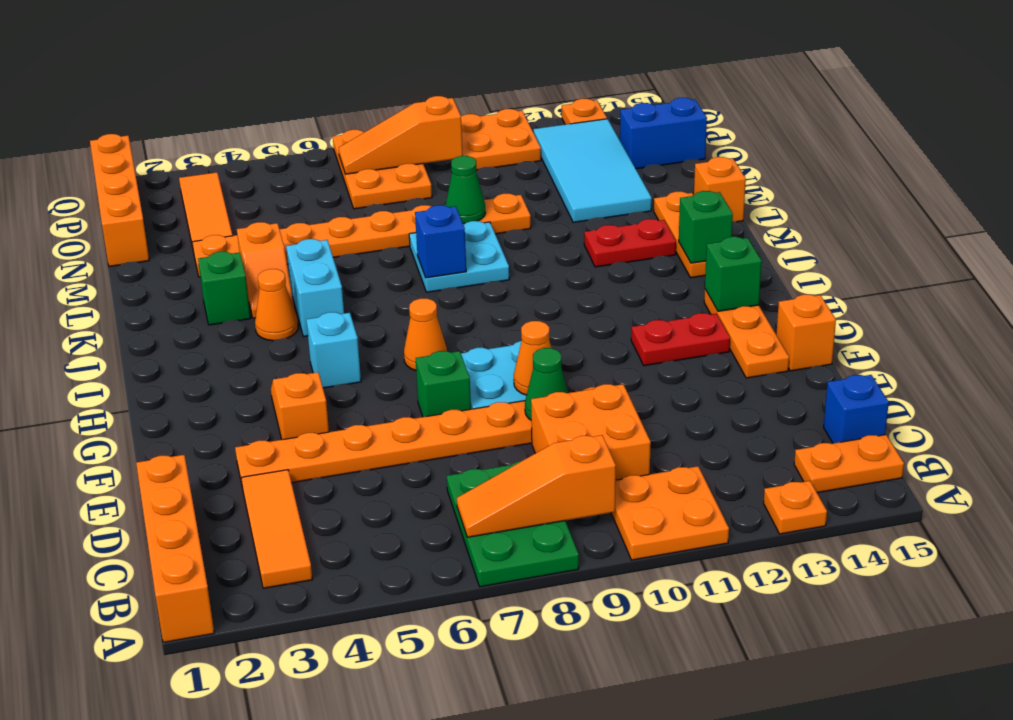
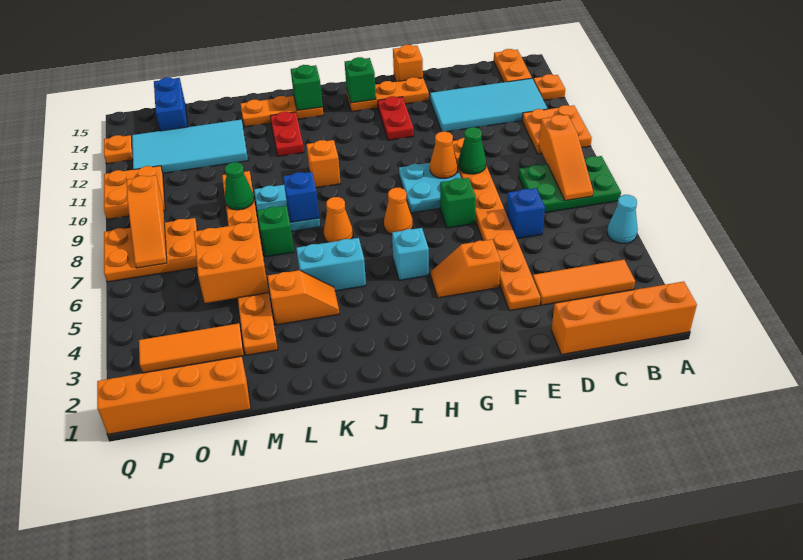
none -> cyan cone A5 level 1
none -> cyan tile B12:E13 level 1
orange brick C9:D10 level 1 -> orange brick M5:N6 level 2
blue brick C15 level 1 -> blue brick D6 level 1
orange cone J4 level 1 -> orange cone J7 level 1
green brick K3 level 1 -> green brick L7 level 1
orange brick L15 level 1 -> orange brick J10 level 1

